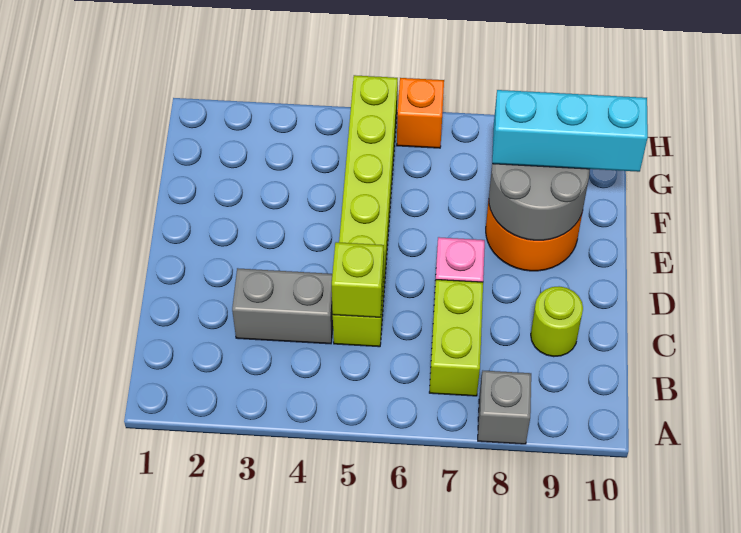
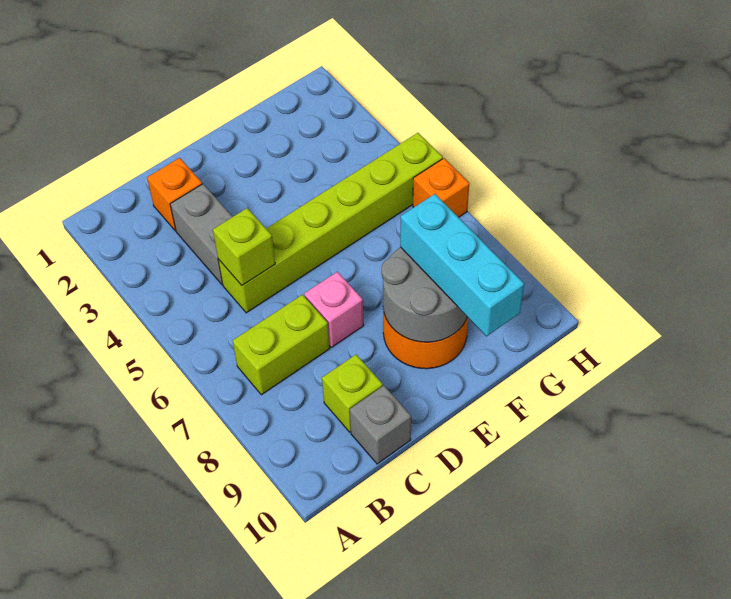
grey brick A8 level 1 -> grey brick C10 level 1
none -> orange brick C2 level 1
lime round brick C9 level 1 -> lime brick C9 level 1

